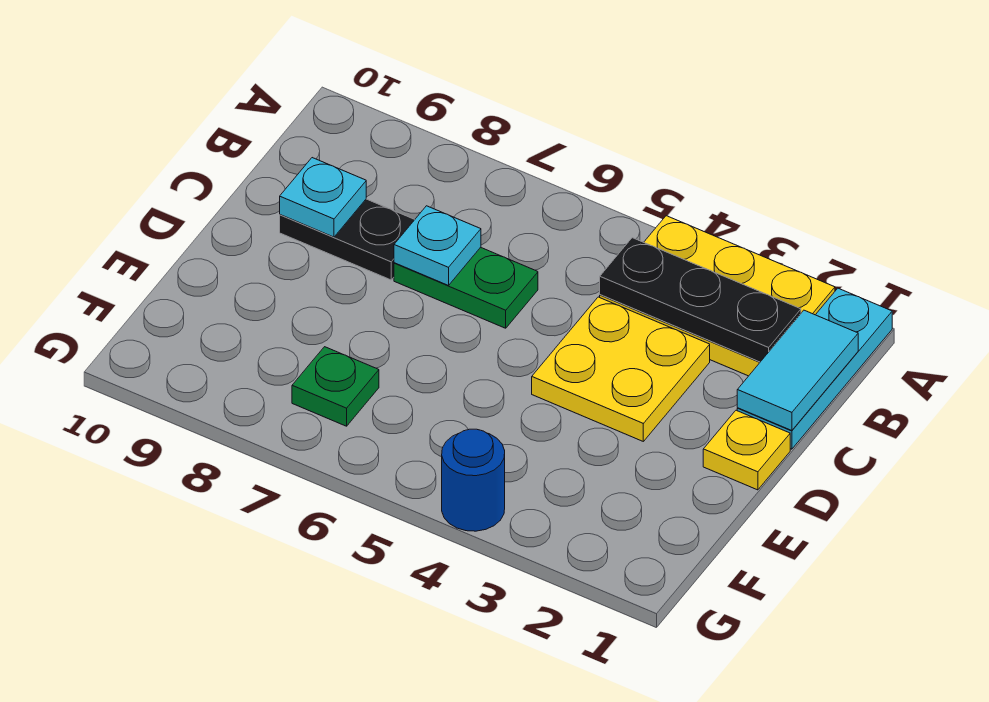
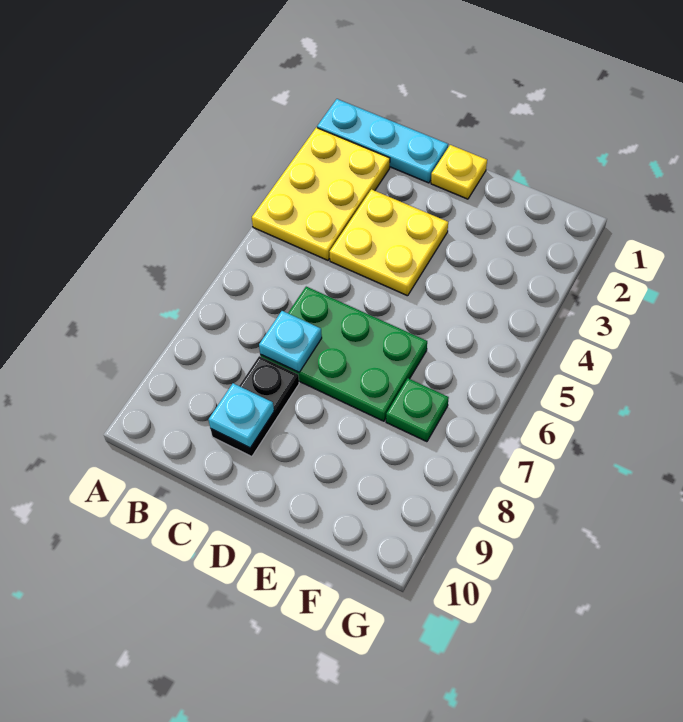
cyan tile B1:C1 level 2 -> none
black plate B2:B4 level 2 -> none
green plate C6:C7 level 1 -> green plate C6:E7 level 1
blue round brick G4 level 1 -> none

